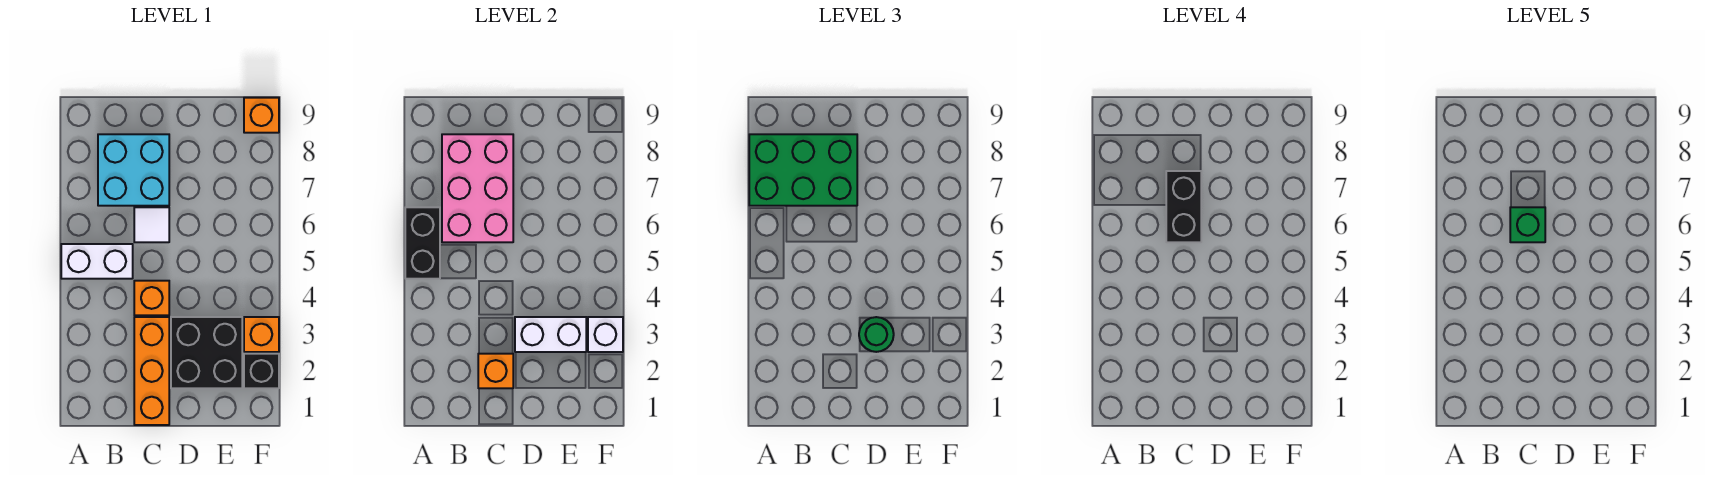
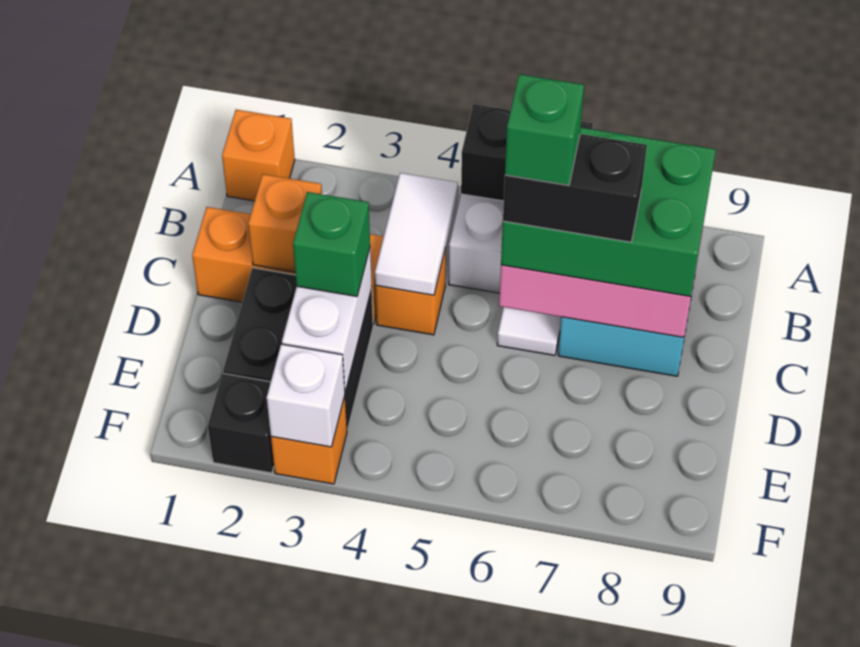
green brick A7:C8 level 3 -> green brick B6:C8 level 3
none -> white tile B4:C4 level 2
green round brick D3 level 3 -> green brick D3 level 3
orange brick F9 level 1 -> orange brick A1 level 1

